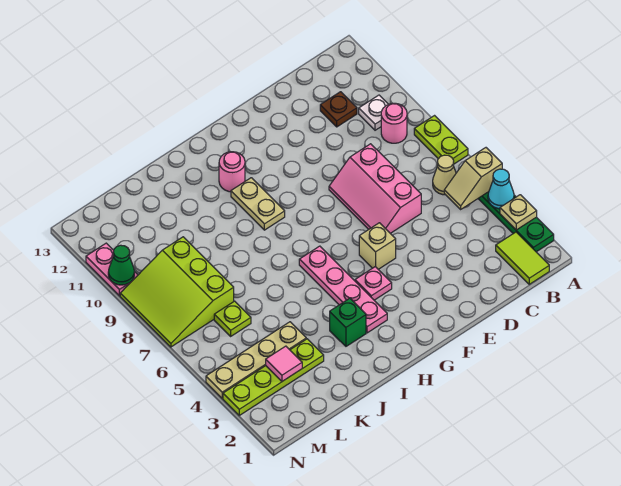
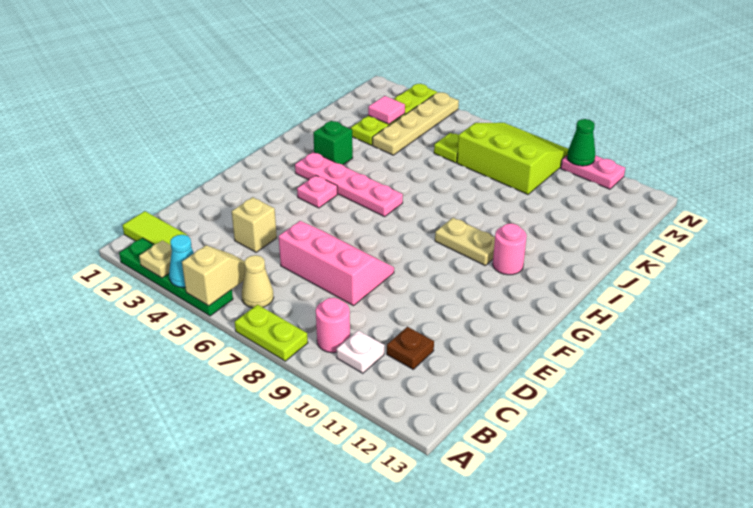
tan brick F5 level 1 -> tan brick D4 level 1

